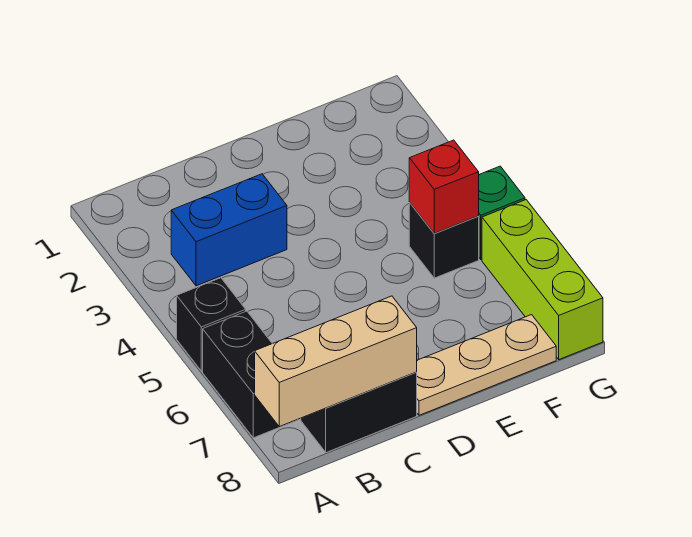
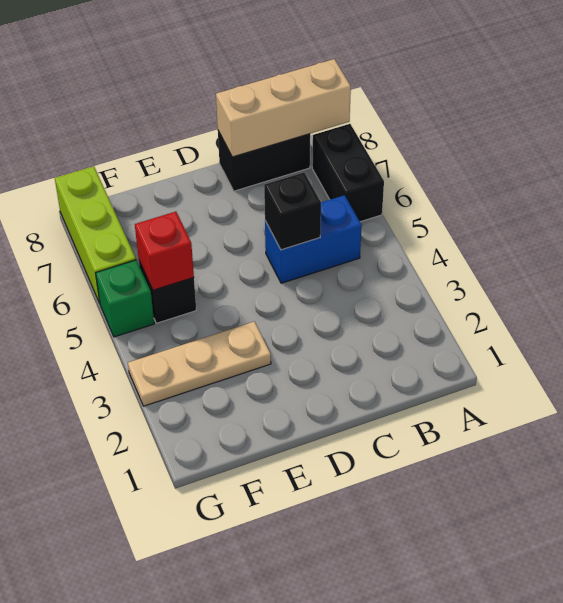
black brick A5 level 1 -> black brick C5 level 2
blue brick B3:C3 level 1 -> blue brick B5:C5 level 1
tan plate D8:F8 level 1 -> tan plate E3:G3 level 1

